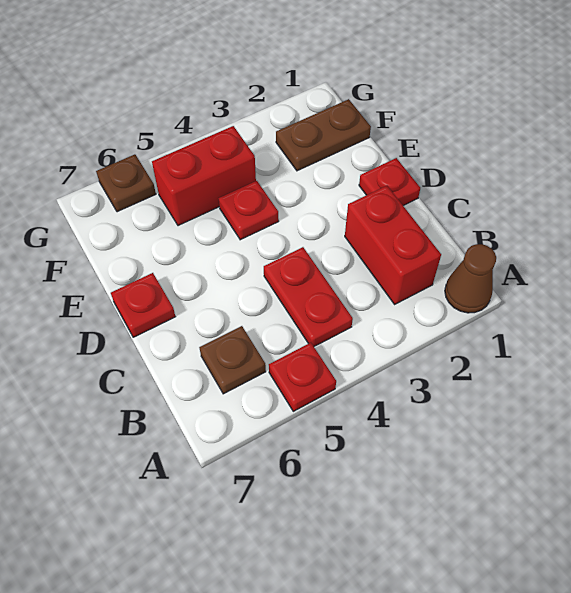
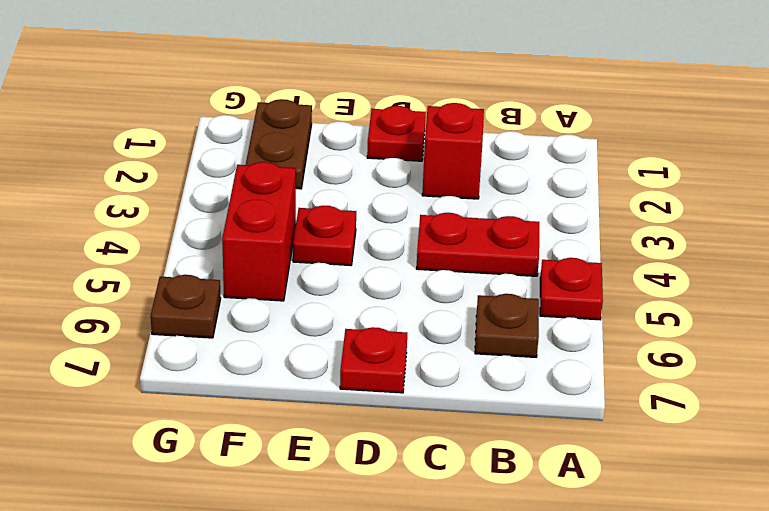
brown cone A1 level 1 -> none
red brick B2:C2 level 1 -> red brick C2 level 1

